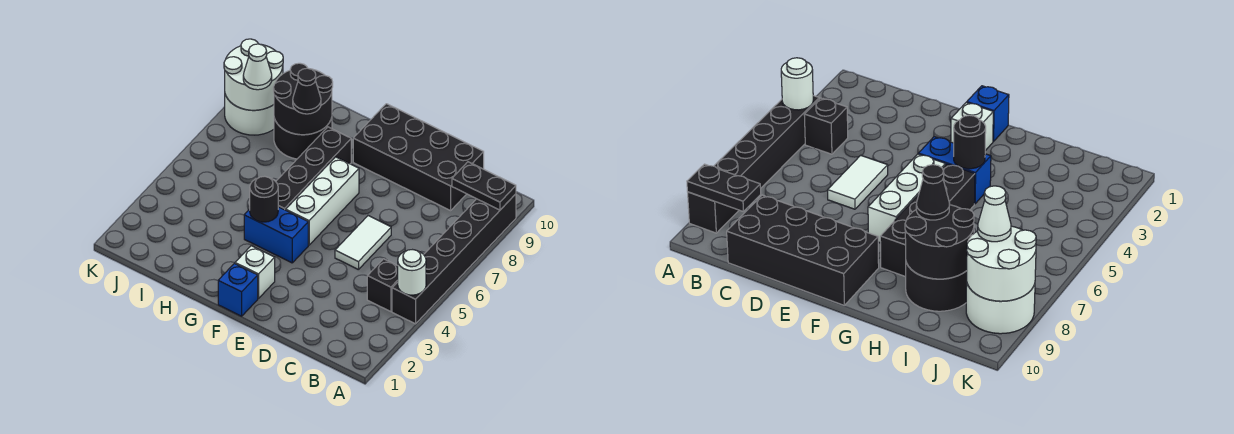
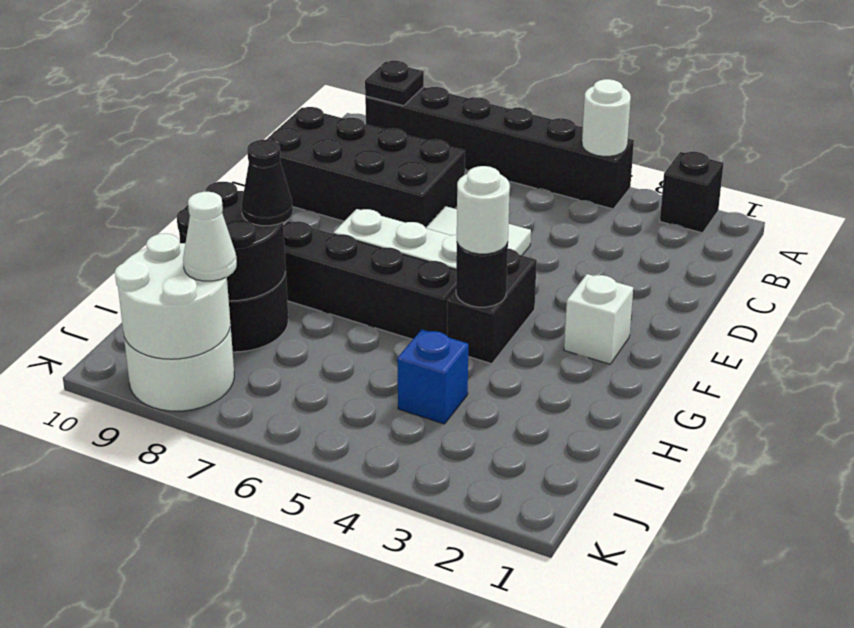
black plate A9:B9 level 2 -> black plate A9 level 2
black brick B4 level 1 -> black brick A2 level 1
black brick C9:F10 level 1 -> black brick C7:D10 level 1
blue brick F1 level 1 -> blue brick I4 level 1
blue brick F4:G4 level 1 -> black brick F4:G4 level 1
none -> white round brick G4 level 3

